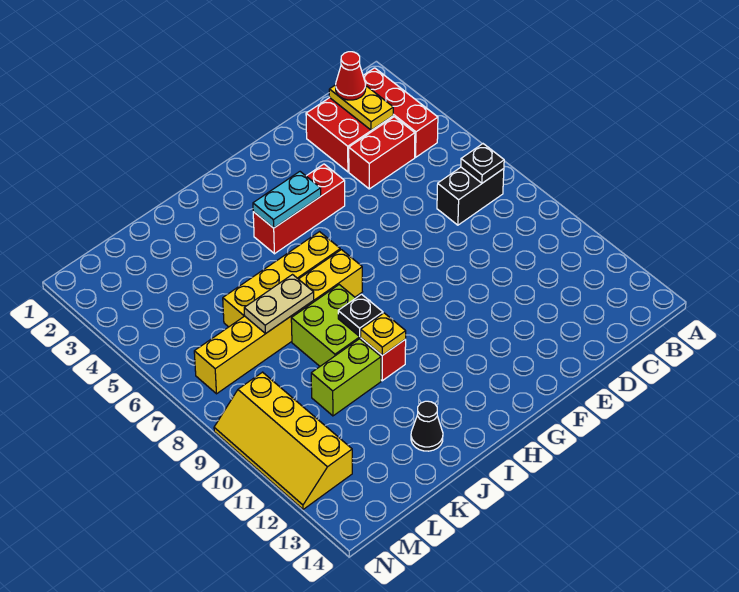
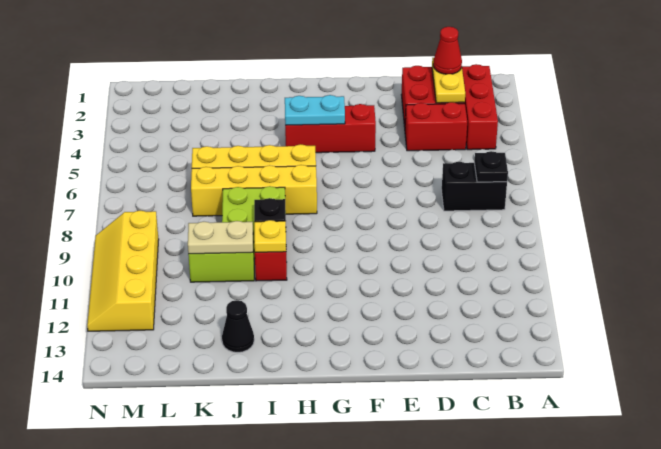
yellow brick H7:M7 level 1 -> yellow brick H7:K7 level 1
tan plate J7:K7 level 2 -> tan plate J10:K10 level 2

